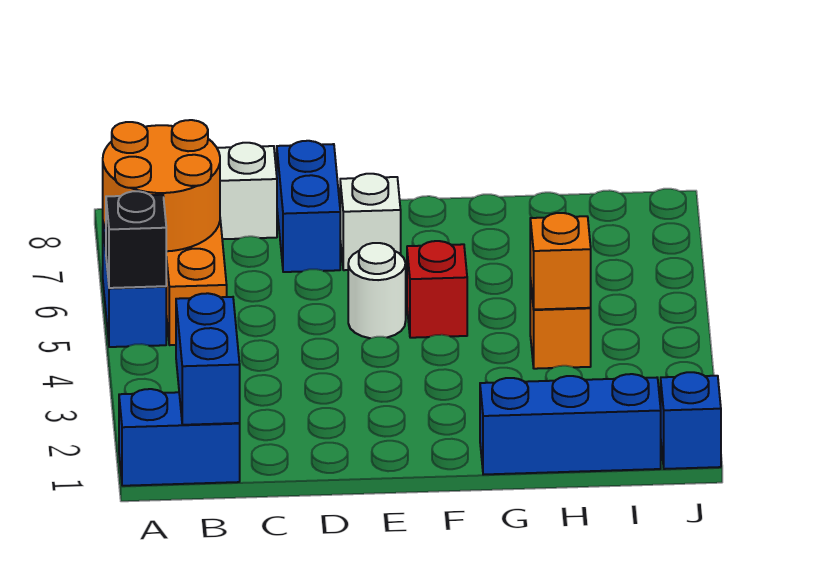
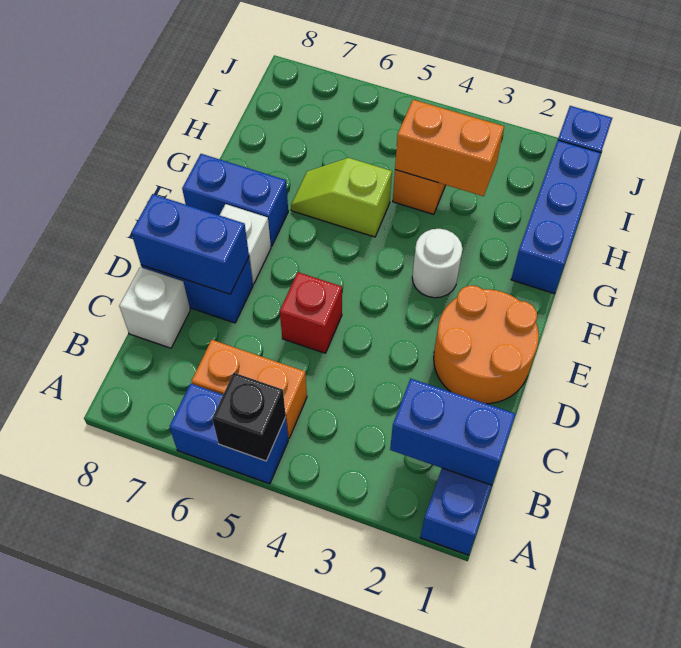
orange round brick A6:B7 level 2 -> orange round brick D1:E2 level 1
none -> blue brick D7:D8 level 2
white round brick E5 level 1 -> white round brick F3 level 1
red brick F5 level 1 -> red brick D5 level 1
none -> blue brick F7:F8 level 1
none -> lime slope G5:G6 level 1 top 5
orange brick H4 level 2 -> orange brick H3:H4 level 2

